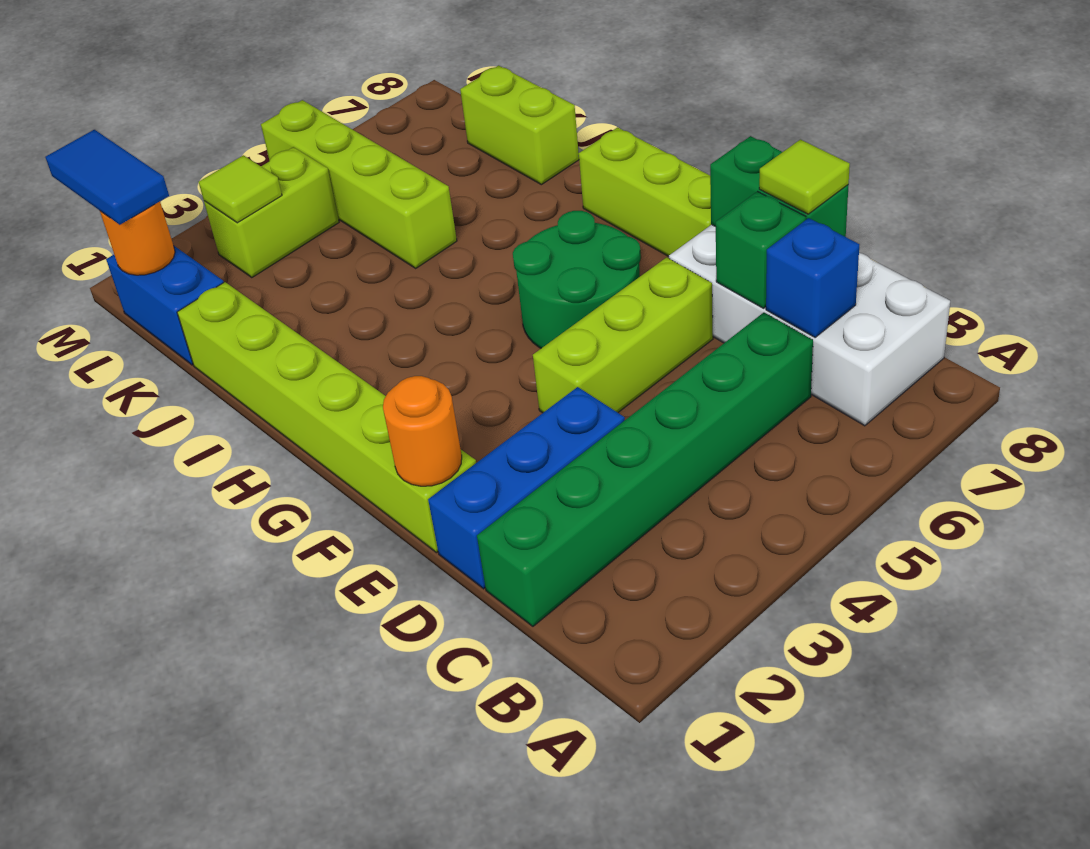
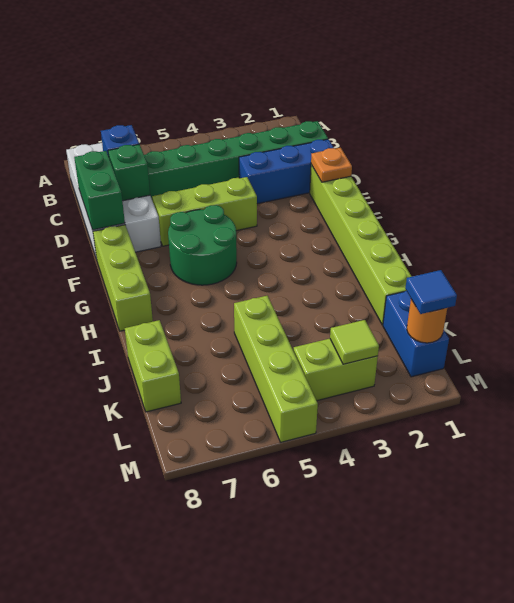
lime tile D8 level 3 -> none
orange round brick E1 level 2 -> orange plate E1 level 2
blue tile L1:M1 level 3 -> blue tile L1 level 3

